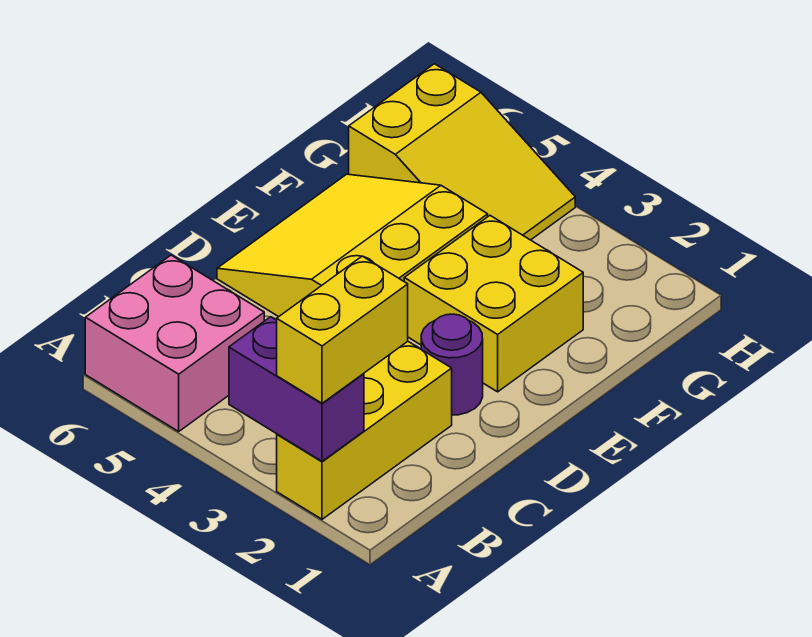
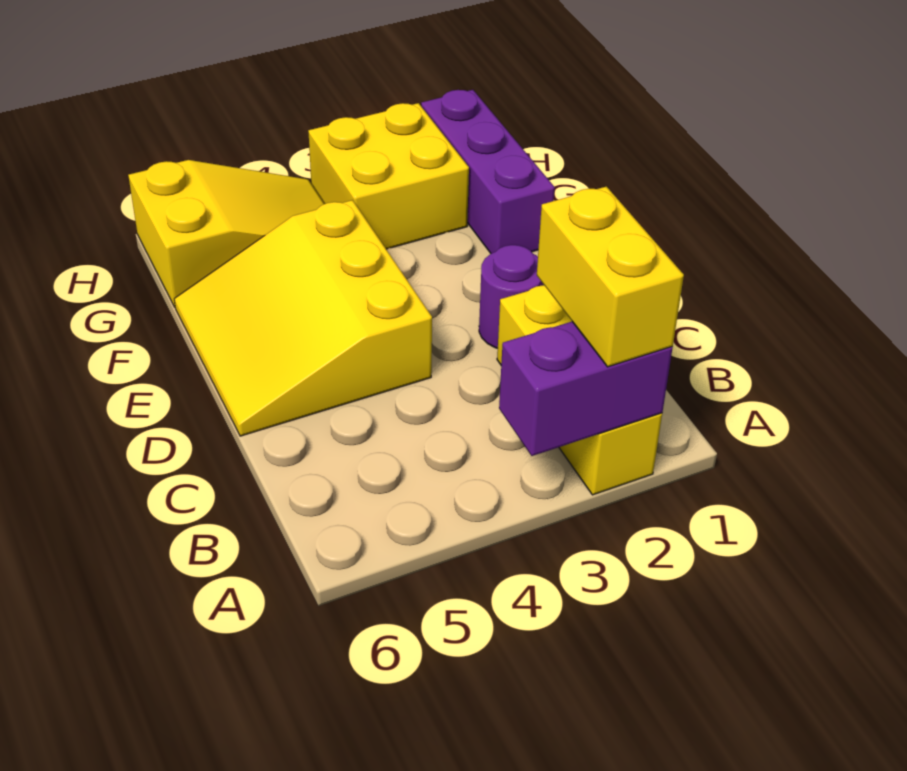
pink brick A5:B6 level 1 -> none
yellow brick E2:F3 level 1 -> yellow brick G2:H3 level 1
none -> purple brick F1:H1 level 1

